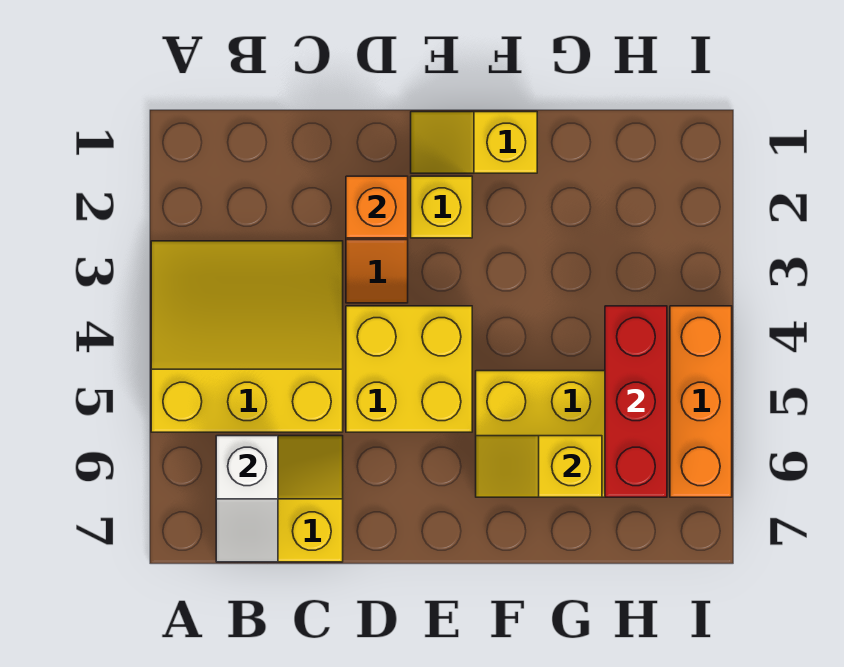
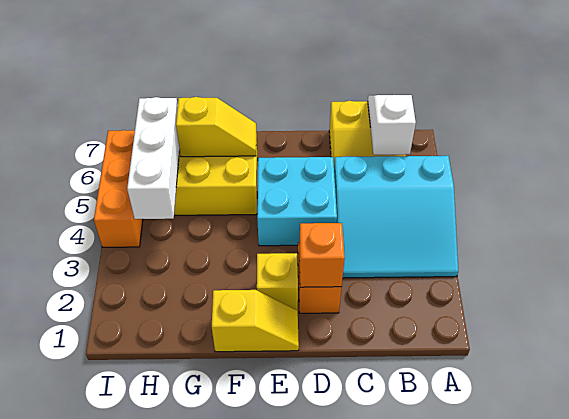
yellow slope A3:C5 level 1 top 5 -> cyan slope A3:C5 level 1 top 5
yellow brick D4:E5 level 1 -> cyan brick D4:E5 level 1
red brick H4:H6 level 2 -> white brick H4:H6 level 2

